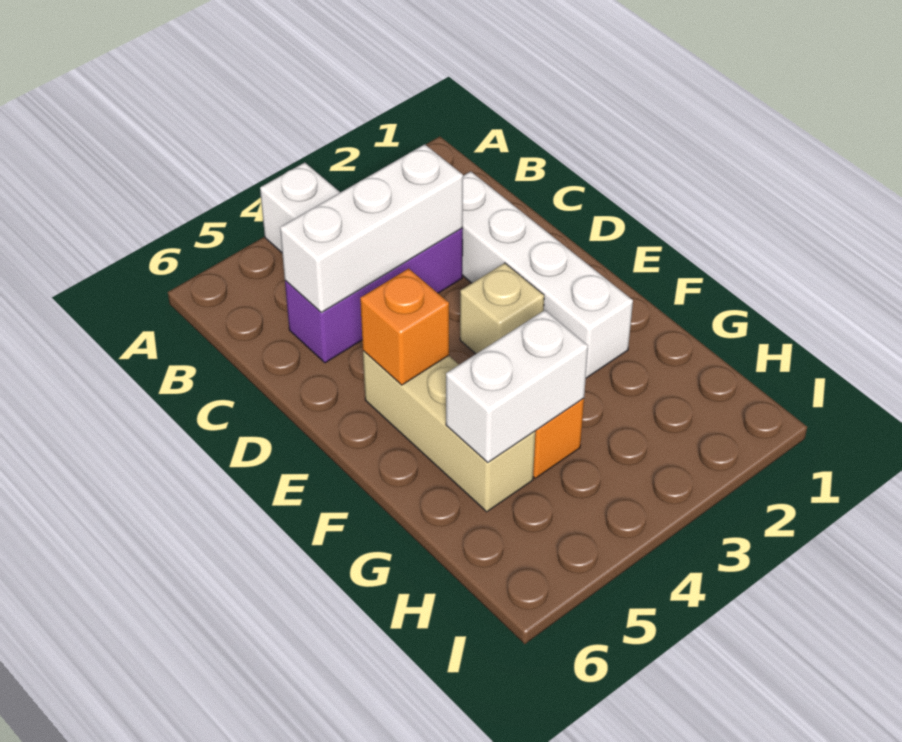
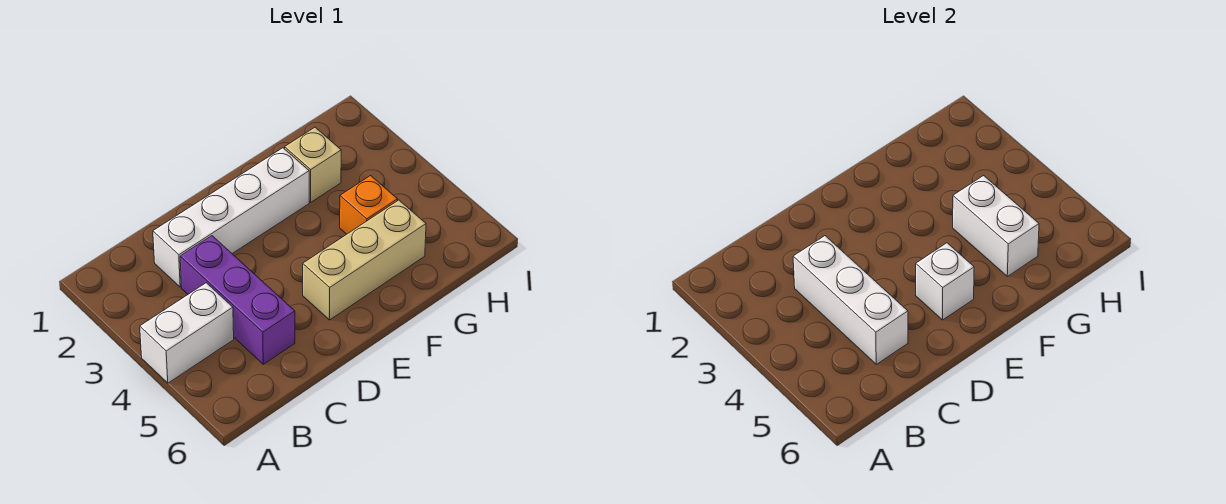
tan brick E3 level 1 -> tan brick G2 level 1
orange brick E5 level 2 -> white brick E5 level 2

